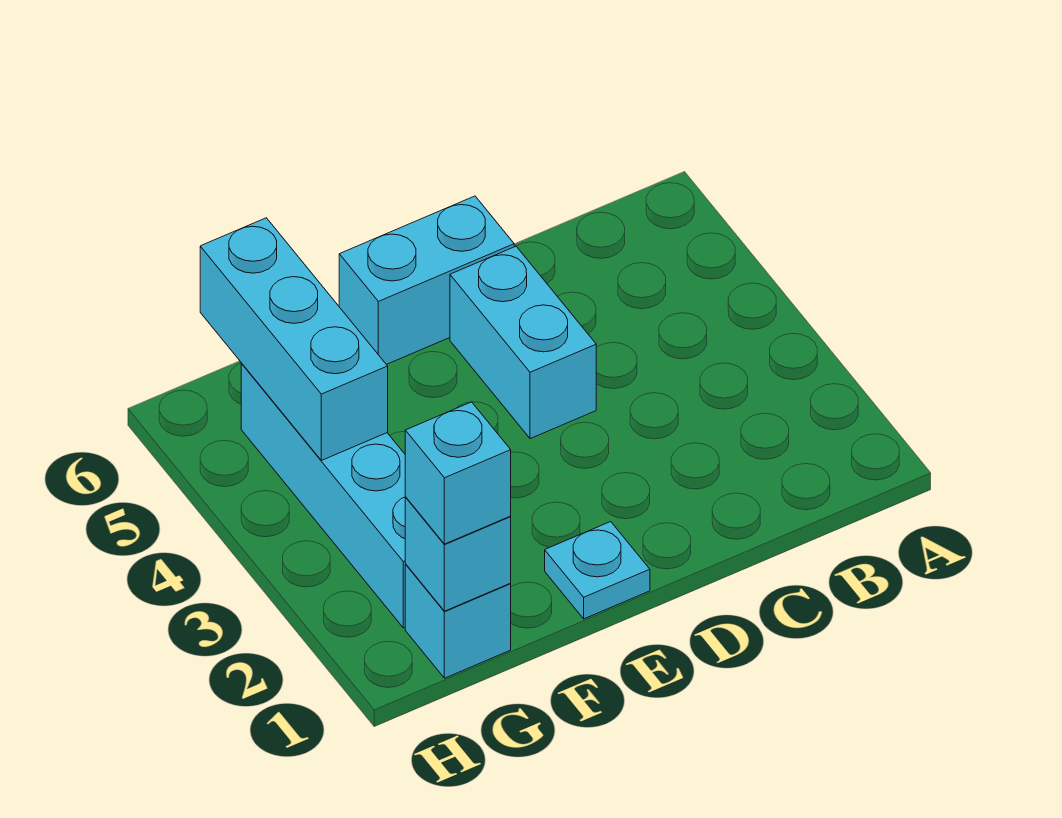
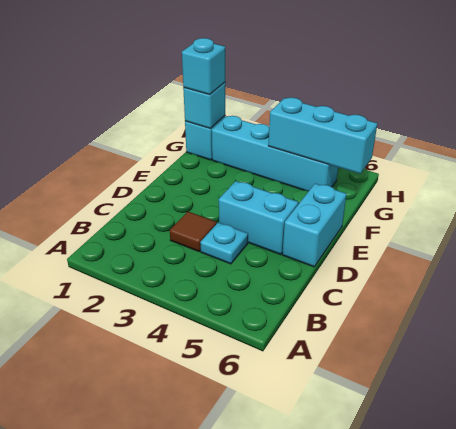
none -> brown tile C3 level 1
cyan plate E1 level 1 -> cyan plate C4 level 1

